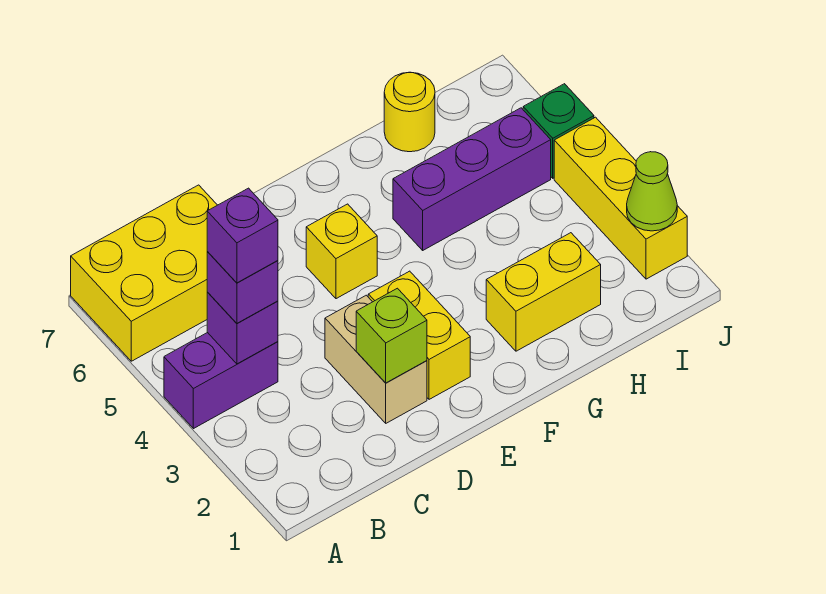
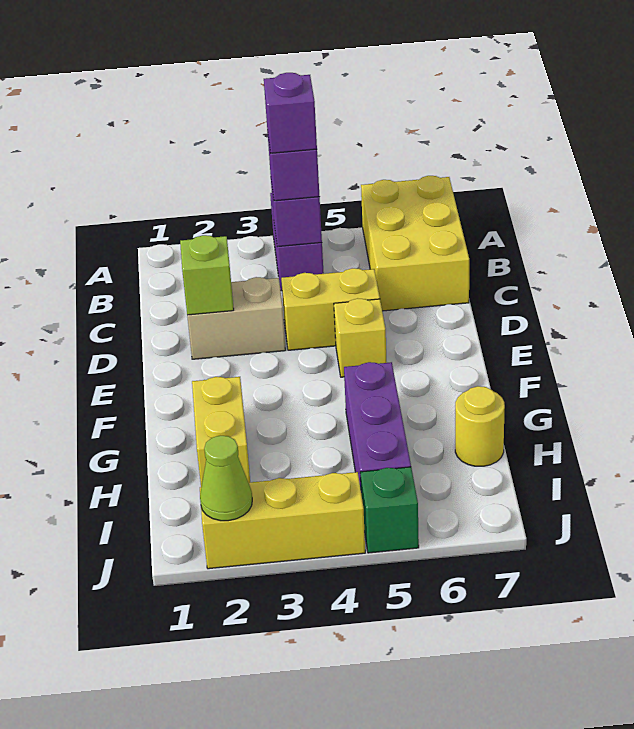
yellow brick E2:E3 level 1 -> yellow brick D4:D5 level 1

